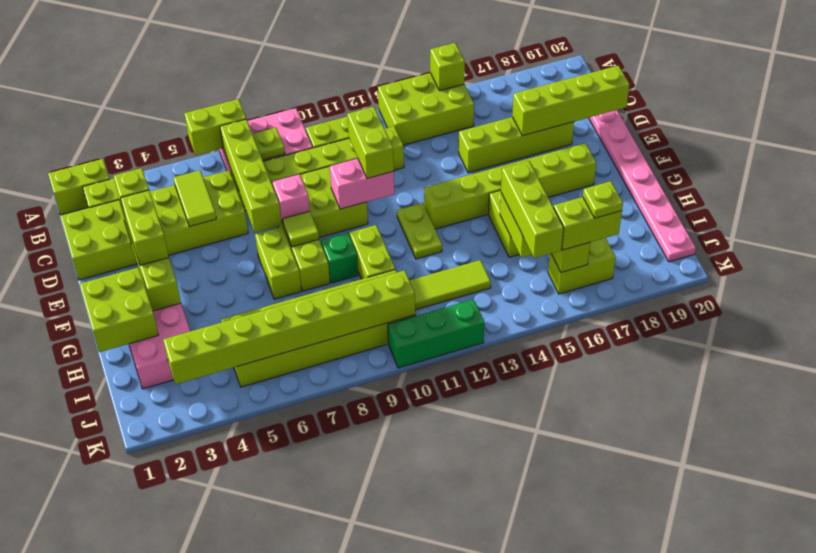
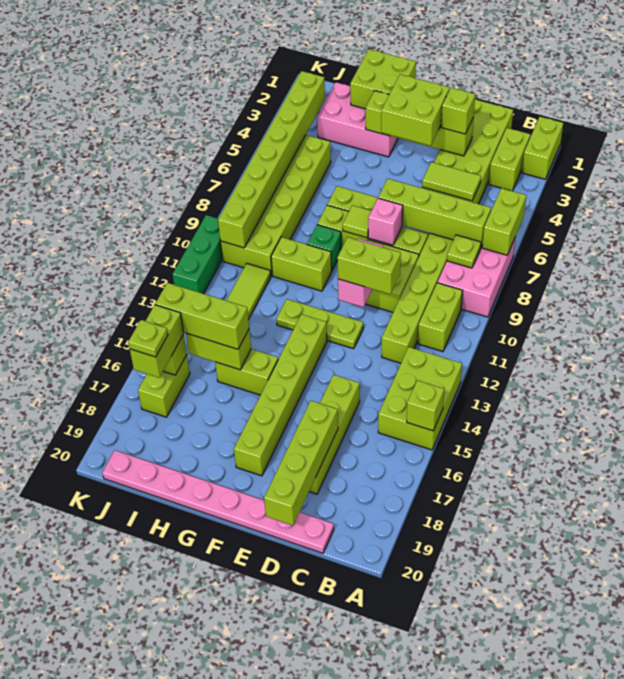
lime brick E3:F3 level 3 -> lime brick E3:F4 level 3
lime plate F12:G12 level 1 -> lime plate E12:G12 level 1

